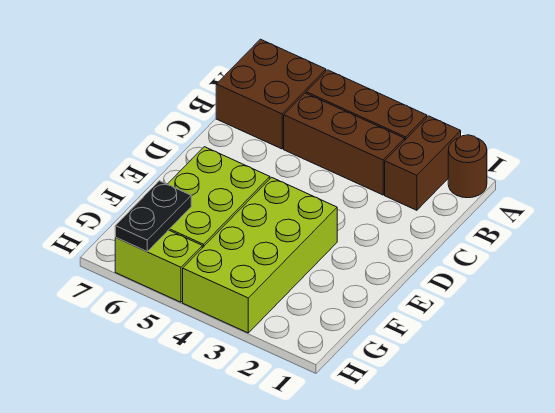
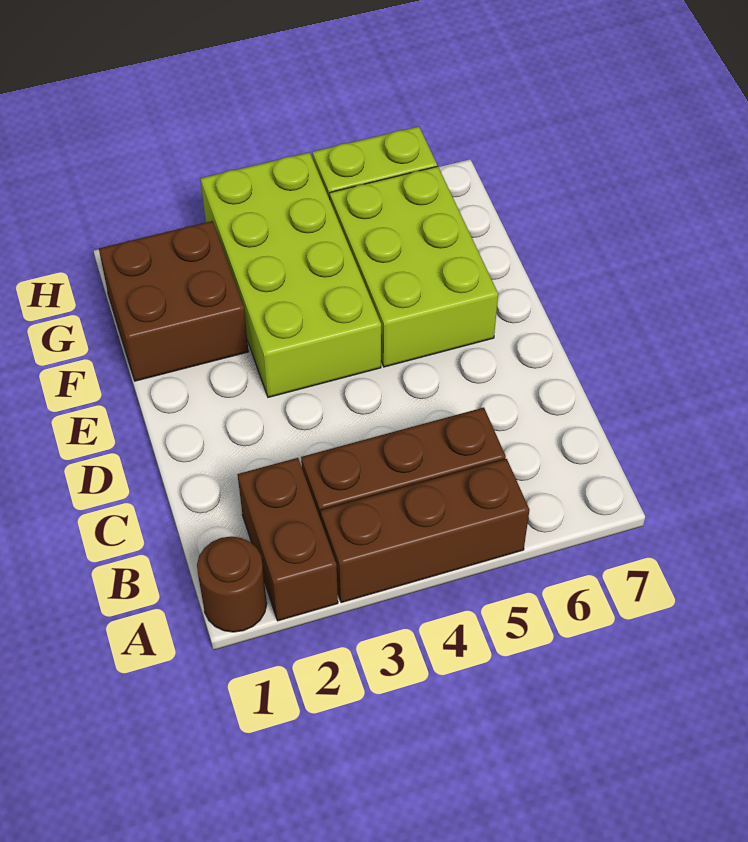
brown brick A6:B7 level 1 -> brown brick F1:G2 level 1
black plate G6:H6 level 2 -> none

